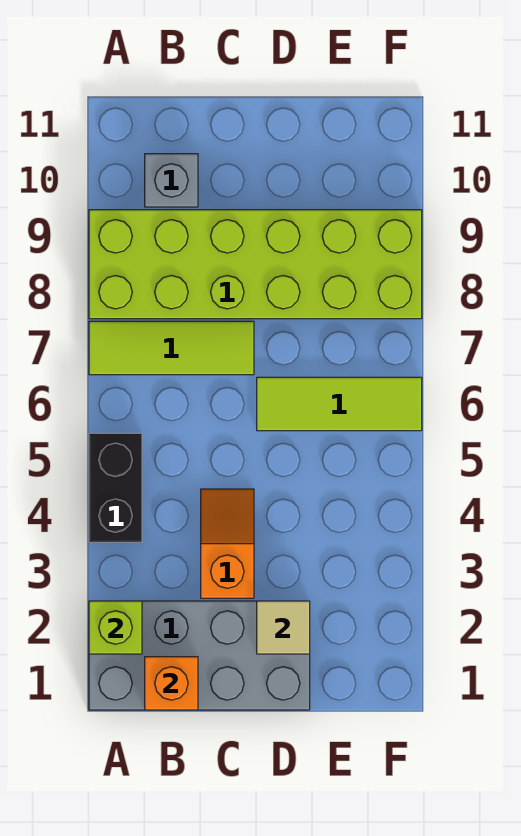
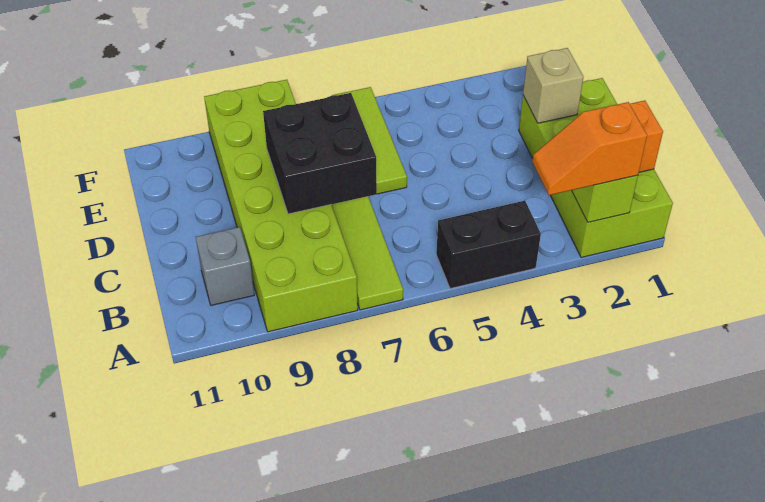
grey brick A1:D2 level 1 -> lime brick A1:D2 level 1
orange slope C3:C4 level 1 top 3 -> orange slope A2:A3 level 3 top 2
none -> black brick C7:D8 level 2
tan tile D2 level 2 -> tan brick D2 level 2

